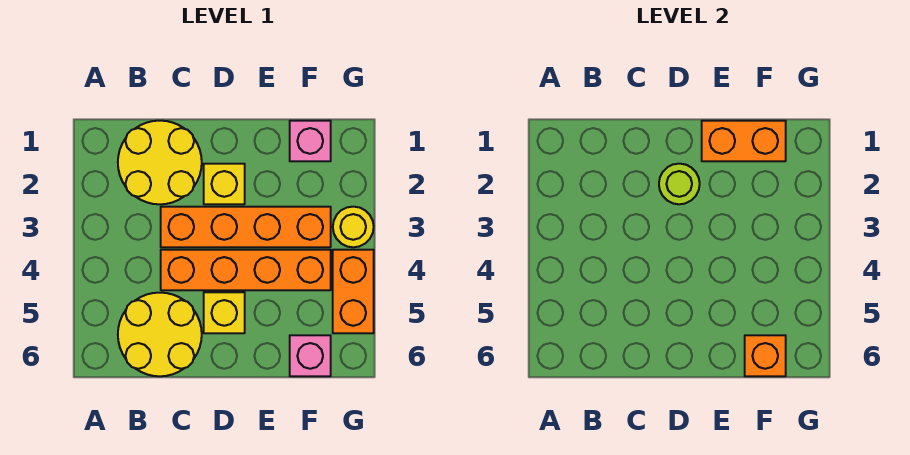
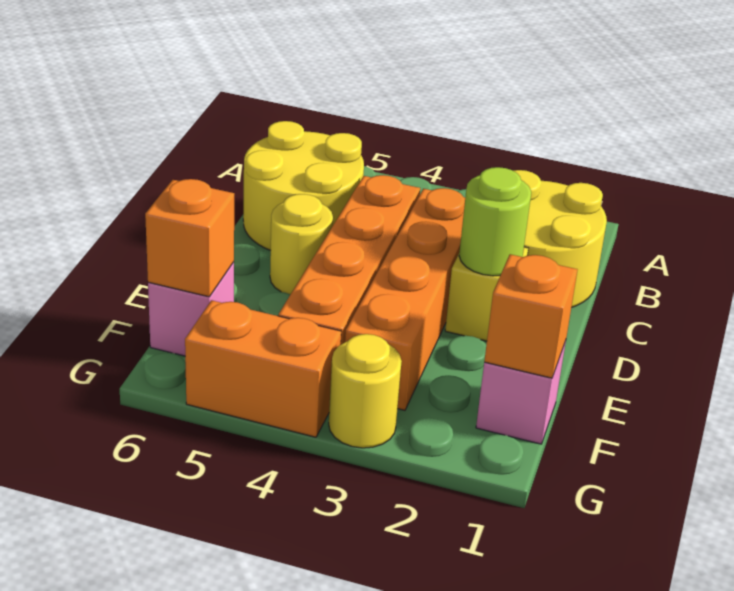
yellow brick D5 level 1 -> yellow round brick D5 level 1
orange brick E1:F1 level 2 -> orange brick F1 level 2

